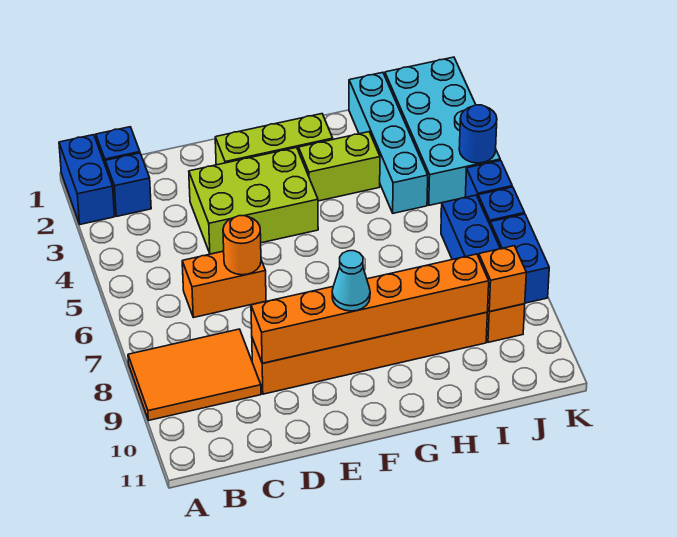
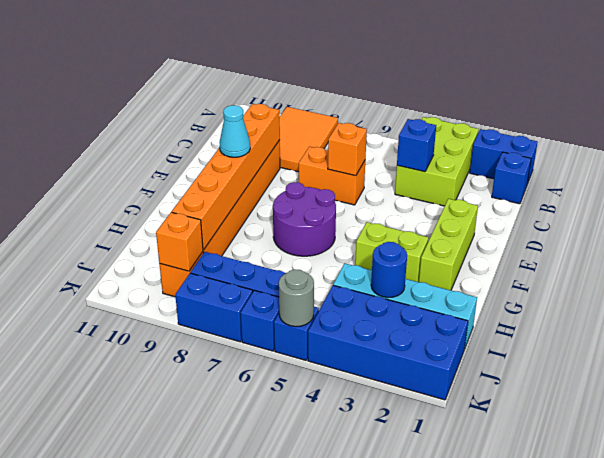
blue brick B2 level 1 -> blue brick C4 level 2
orange brick C6:D6 level 1 -> orange brick D6:D7 level 1
lime brick D3:F4 level 1 -> lime brick A3:C4 level 1
orange round brick D6 level 2 -> orange brick D6 level 2
none -> purple round brick F6:G7 level 1
lime brick G3:H3 level 1 -> lime brick G3:G4 level 1
cyan brick J1:K4 level 1 -> blue brick J1:K4 level 1
blue round brick K4 level 2 -> blue round brick I3 level 2
none -> grey round brick K5 level 2

